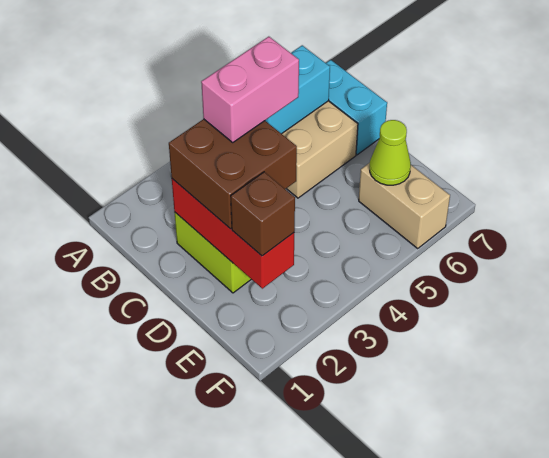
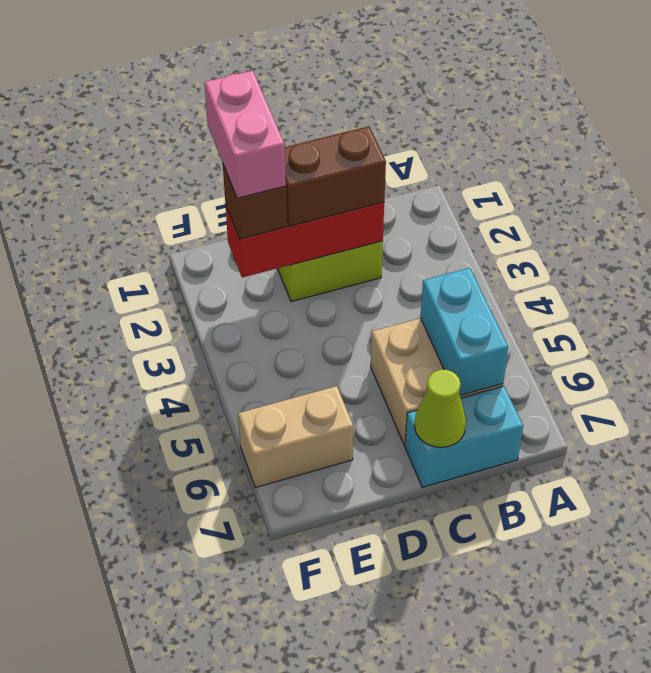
brown brick C2:D3 level 3 -> brown brick C2:D2 level 3
pink brick C3:C4 level 4 -> pink brick E1:E2 level 4
lime cone E6 level 2 -> lime cone C7 level 2

